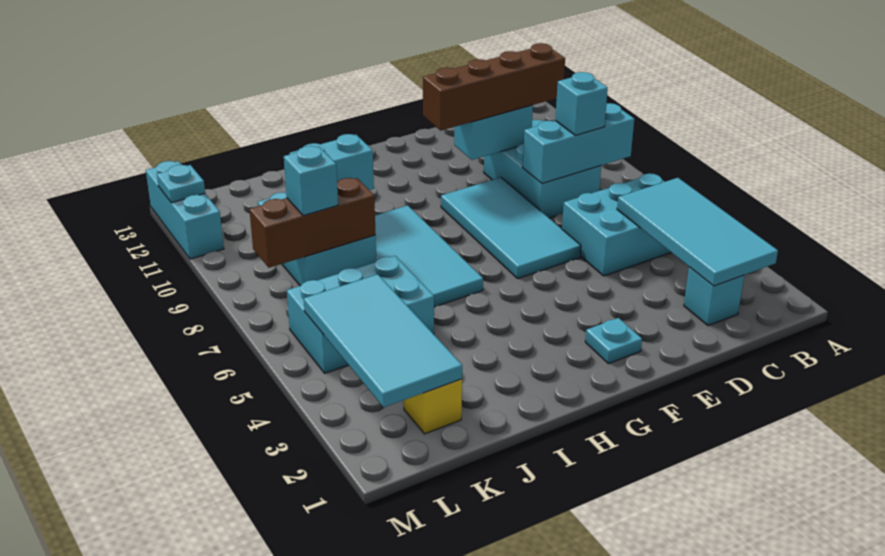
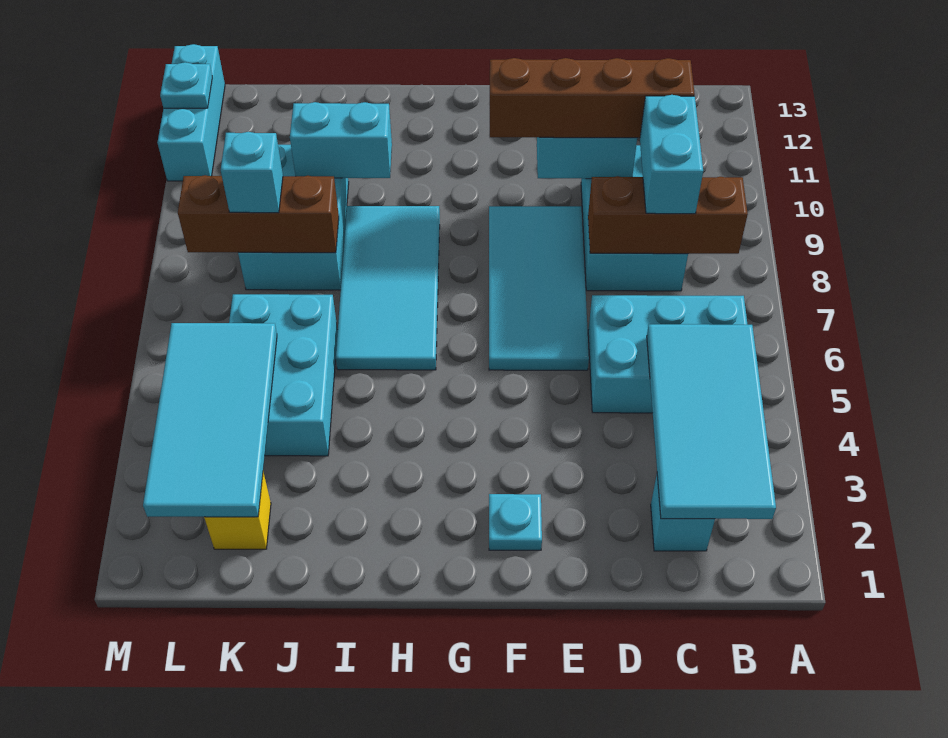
cyan brick B8:D8 level 2 -> brown brick B8:D8 level 2
cyan brick C8 level 3 -> cyan brick C8:C9 level 3
cyan brick J5:L6 level 1 -> cyan brick J4:K6 level 1

